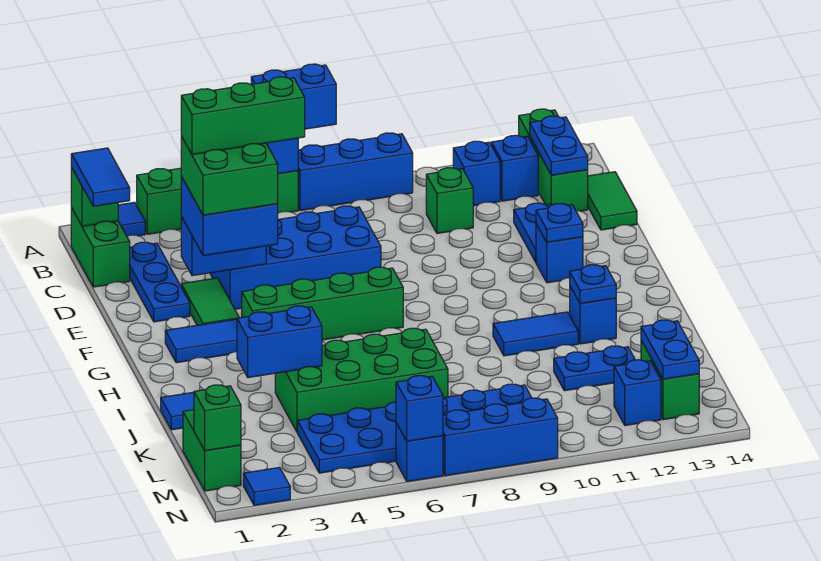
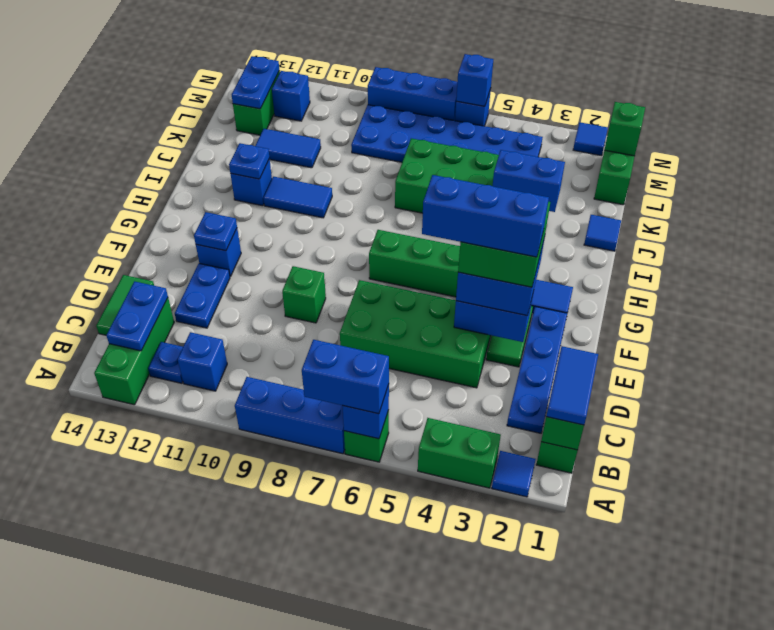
blue brick B12 level 1 -> blue plate B12 level 1
blue plate C2:E2 level 1 -> blue plate C2:F2 level 1
green brick C10 level 1 -> green brick E9 level 1
blue brick D4:E7 level 1 -> green brick D4:E7 level 1
green brick E3:E5 level 5 -> blue brick E3:E5 level 5
blue plate K11:K12 level 1 -> blue tile K11:K12 level 1

